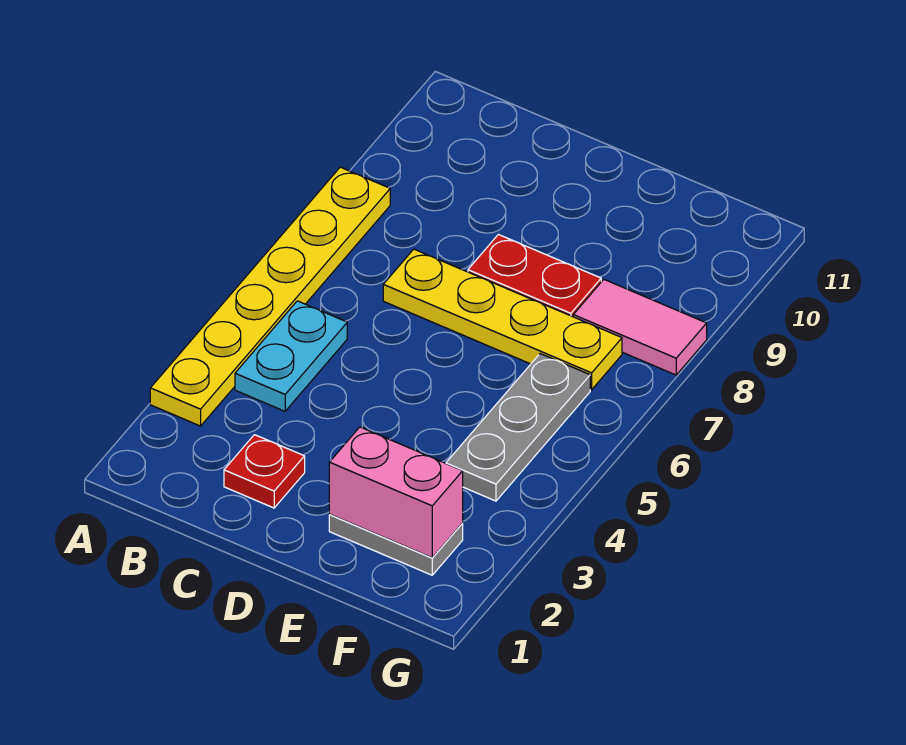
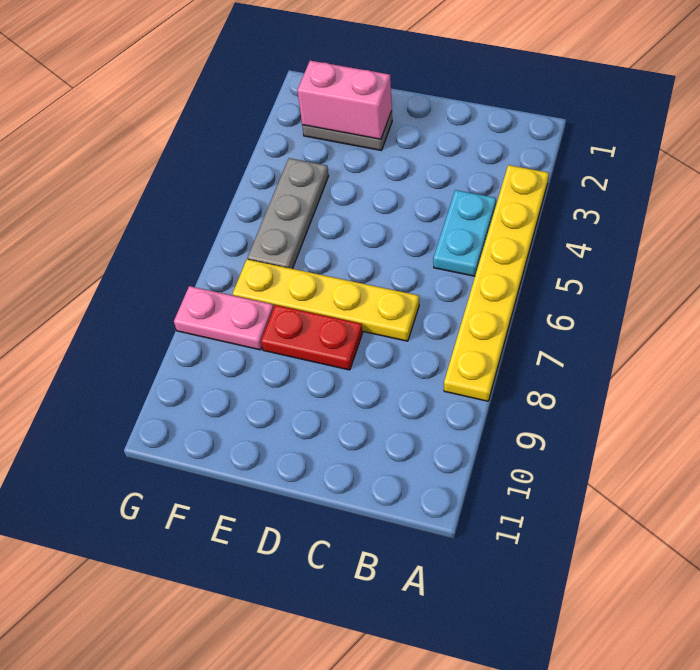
red plate C2 level 1 -> none
pink tile F8:G8 level 1 -> pink plate F8:G8 level 1

